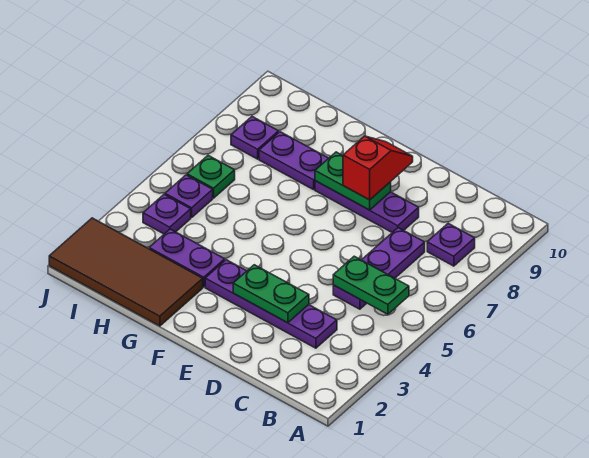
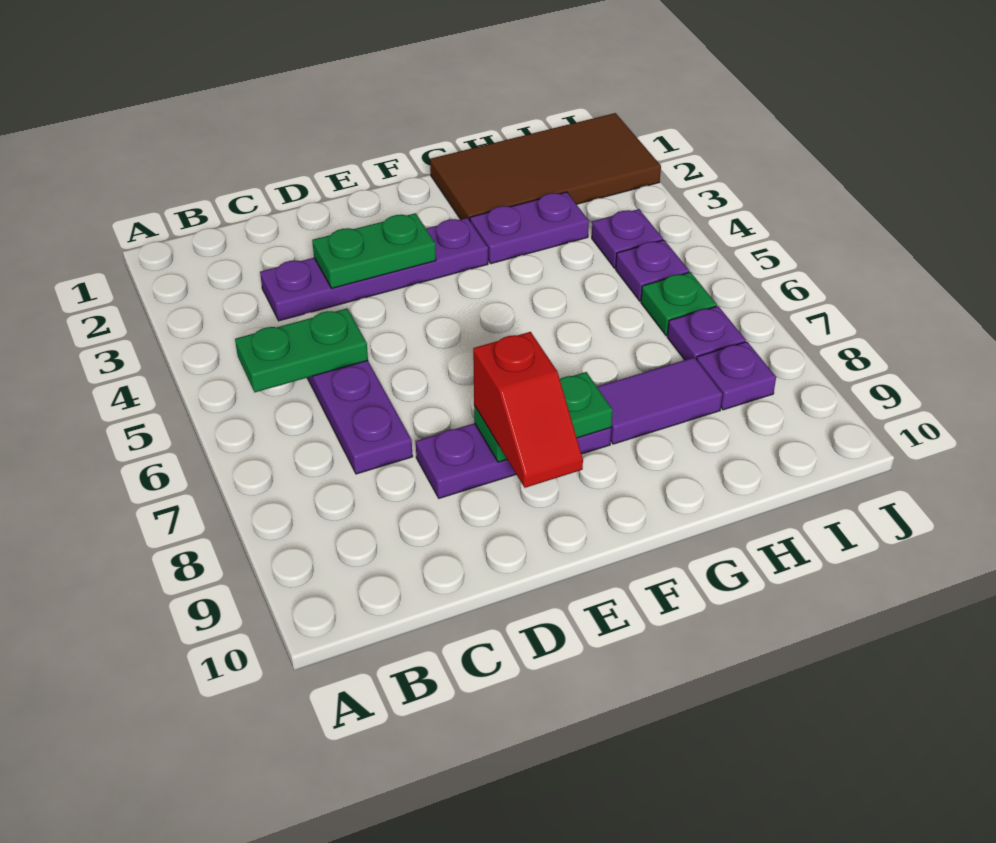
purple plate B8 level 1 -> purple plate I7 level 1
purple plate G8:H8 level 1 -> purple tile G8:H8 level 1

